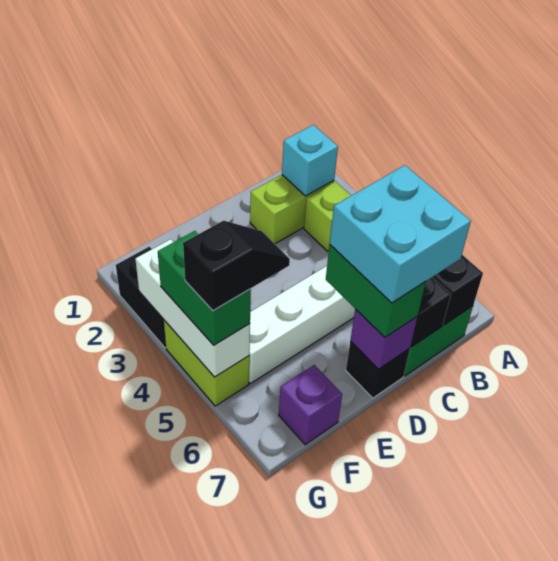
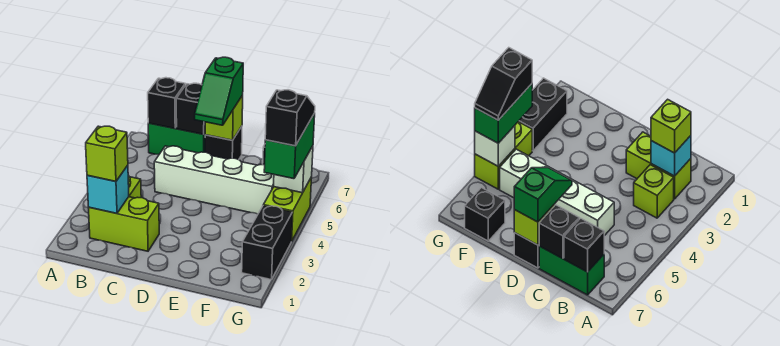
none -> lime brick B2 level 3
cyan brick C6:D7 level 4 -> none
green brick D6:D7 level 3 -> green slope D6:D7 level 3 top 7
purple brick D7 level 2 -> lime brick D7 level 2
black slope F5:G5 level 4 top G -> black slope G4:G5 level 4 top 4
purple brick F7 level 1 -> black brick F7 level 1
white brick G3:G5 level 2 -> white brick G5 level 2

